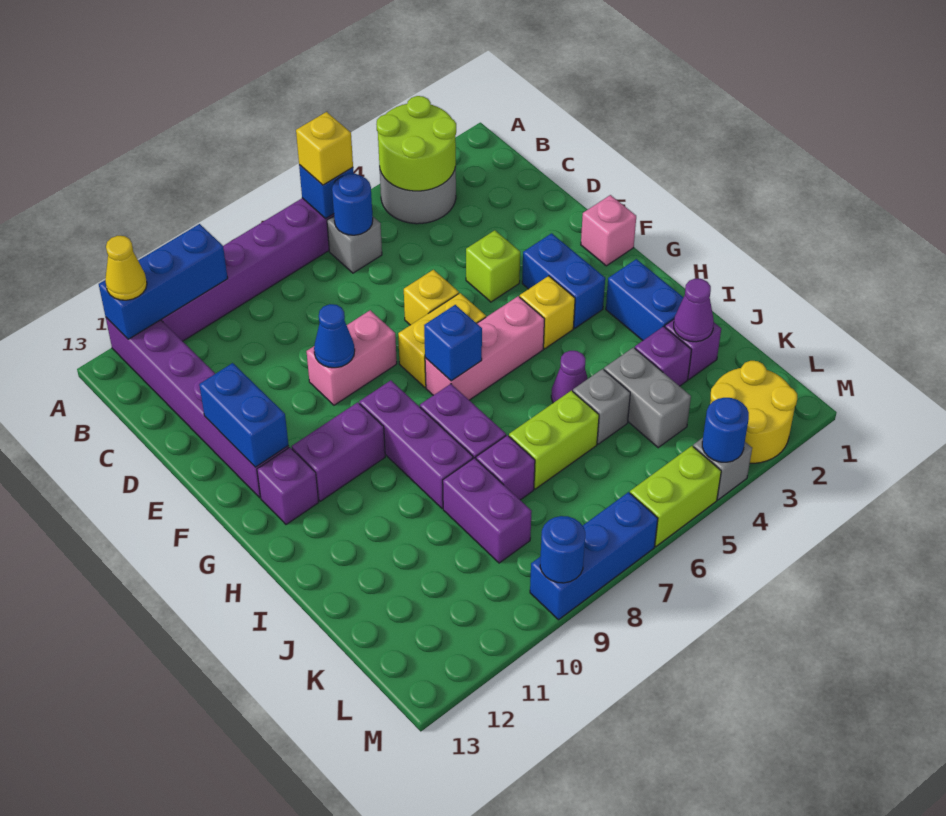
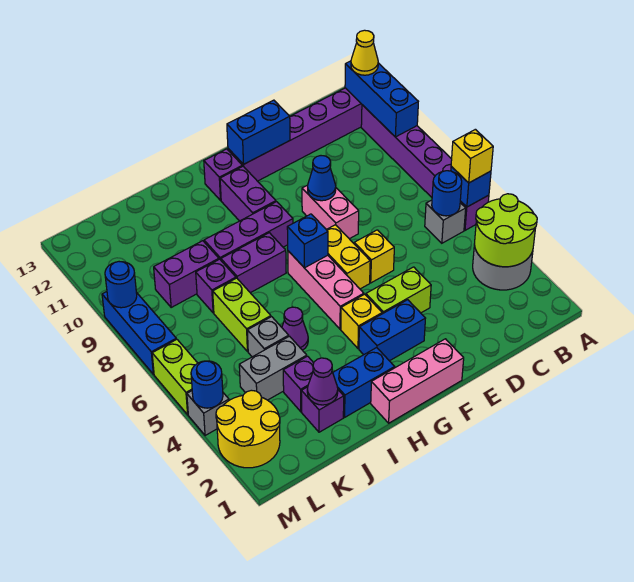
lime brick E4 level 1 -> lime brick E4:F4 level 1
pink brick F1 level 1 -> pink brick F1:H1 level 1

